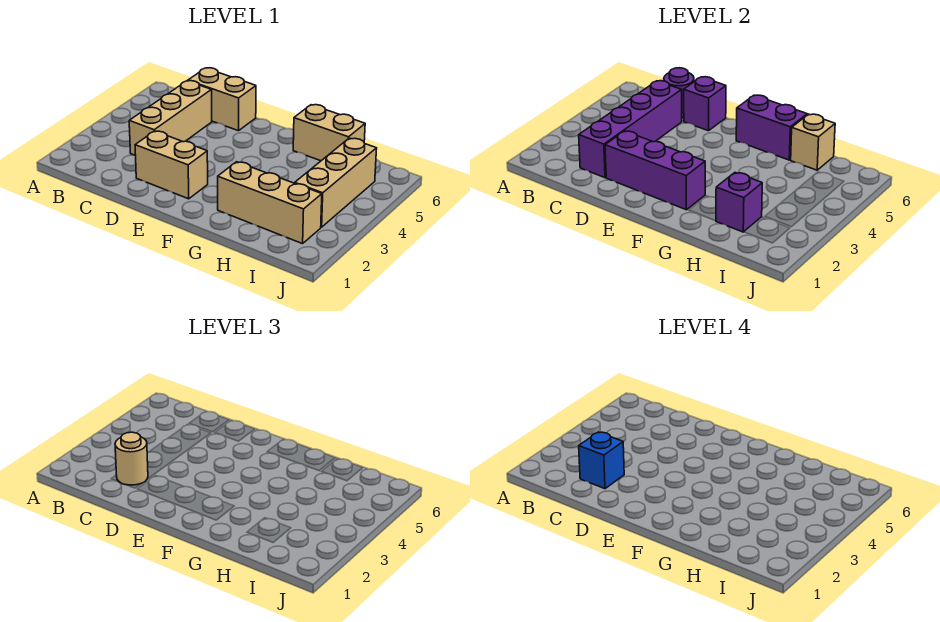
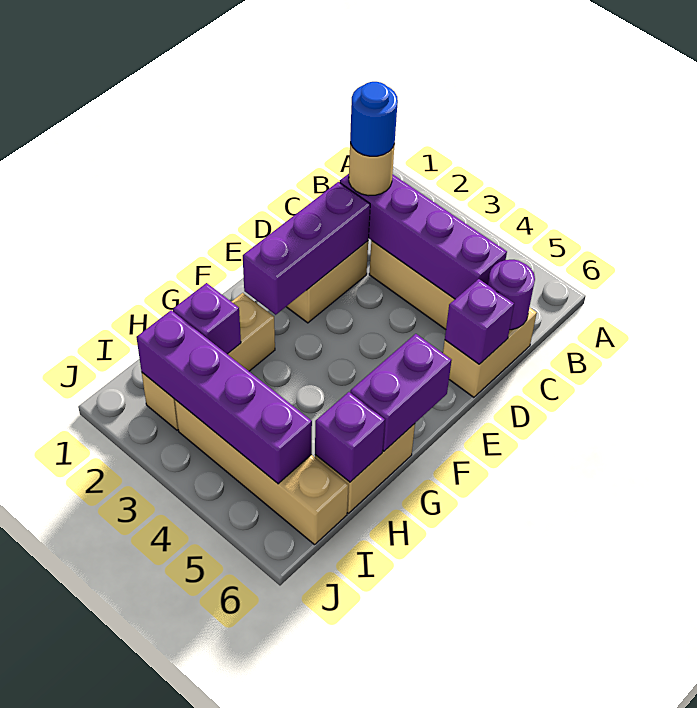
blue brick C2 level 4 -> blue round brick C2 level 4
tan brick H6 level 2 -> purple brick H6 level 2
none -> purple brick I2:I5 level 2
tan brick I3:I5 level 1 -> tan brick I3:I6 level 1

